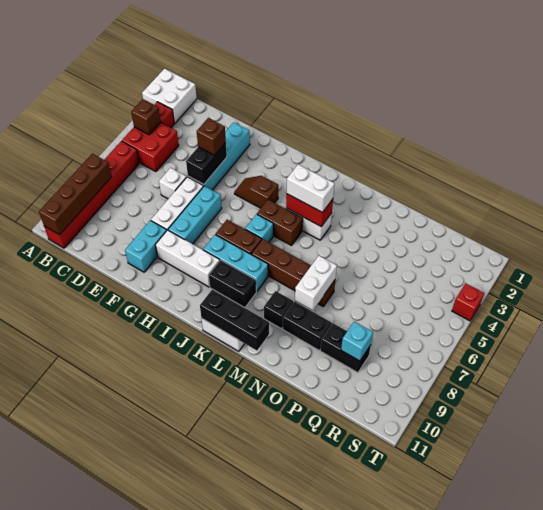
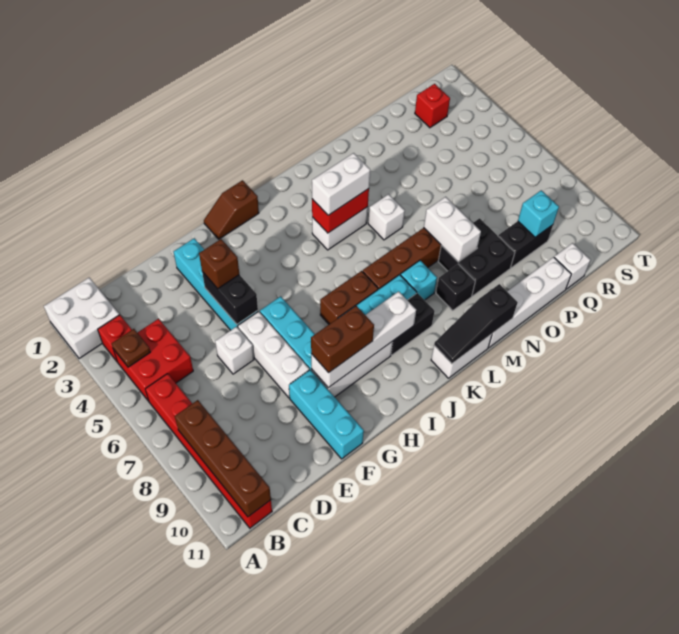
brown brick B4 level 2 -> brown plate B4 level 2
cyan brick F9:F10 level 1 -> cyan brick F9:F11 level 1
none -> white brick G9:J9 level 2
brown slope H4:I4 level 1 top I -> brown slope H1:I1 level 1 top I
brown brick J5:K5 level 1 -> brown brick G9:H9 level 3
cyan brick J6 level 1 -> cyan brick L8 level 1
black brick K11:M11 level 2 -> black slope K11:M11 level 2 top M
none -> white brick M5 level 1
none -> white brick M11:P11 level 1
black brick N9:O9 level 1 -> black brick N8:O9 level 1
none -> white brick Q11 level 1
red brick T4 level 1 -> red brick R2 level 1

